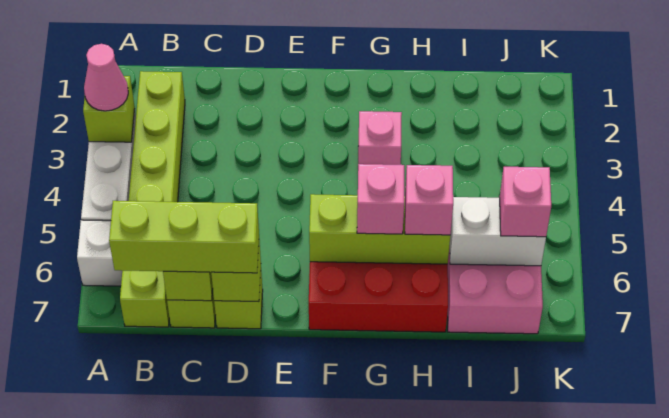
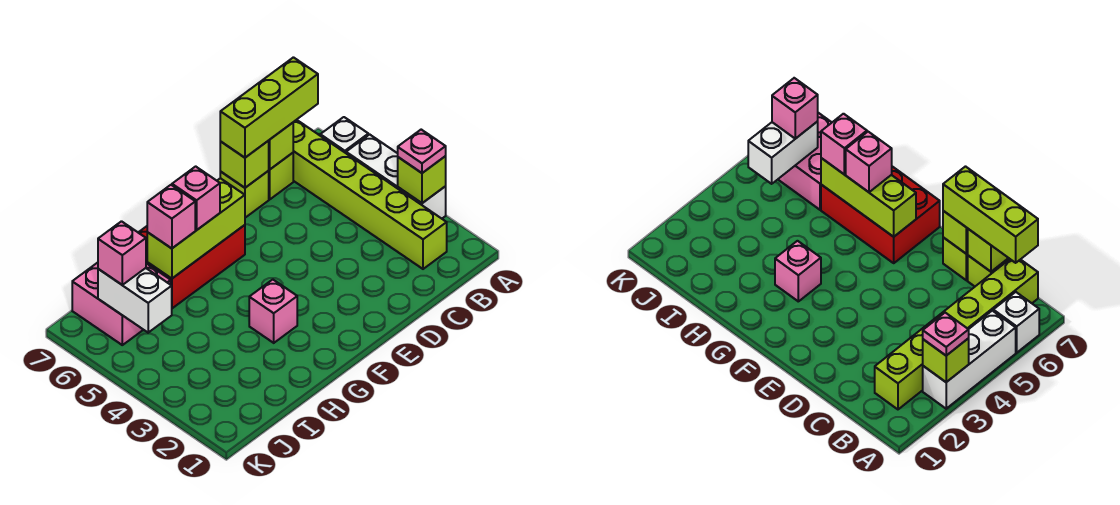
pink cone A3 level 3 -> pink plate A3 level 3
white brick I6:J6 level 2 -> white brick J5:J6 level 2

